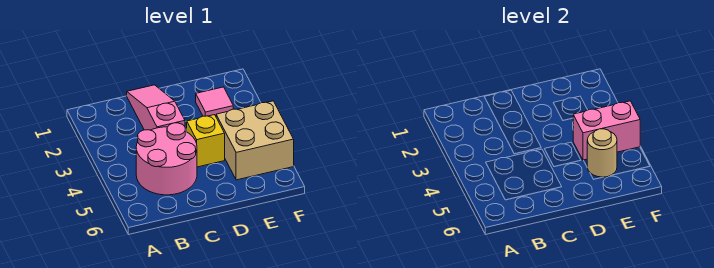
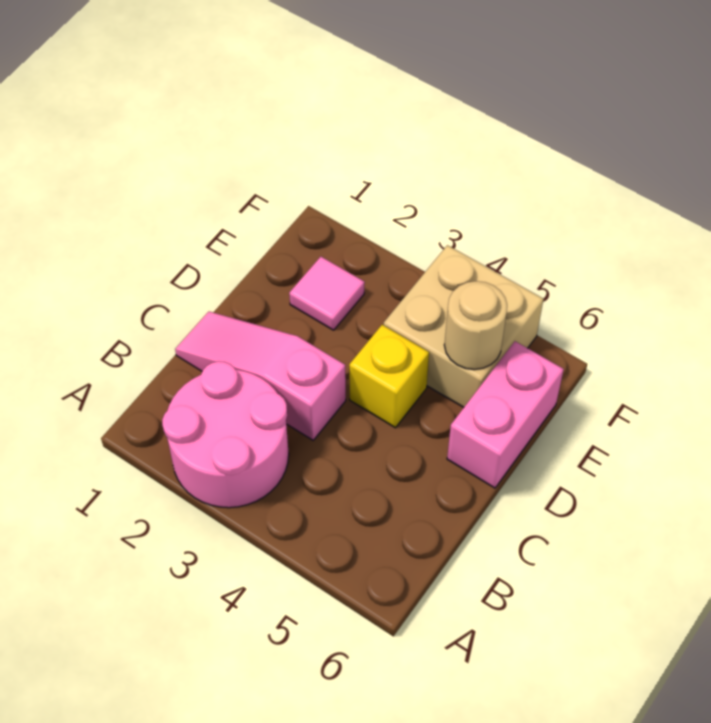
pink round brick B4:C5 level 1 -> pink round brick A2:B3 level 1
pink brick E4:F4 level 2 -> pink brick D6:E6 level 1

